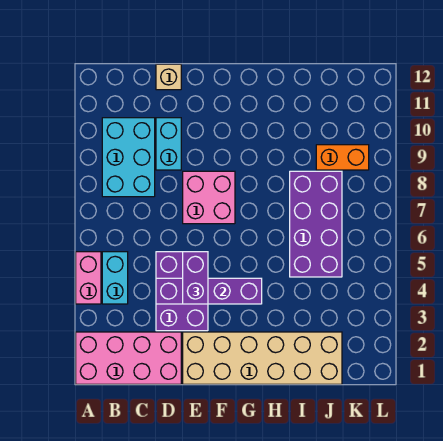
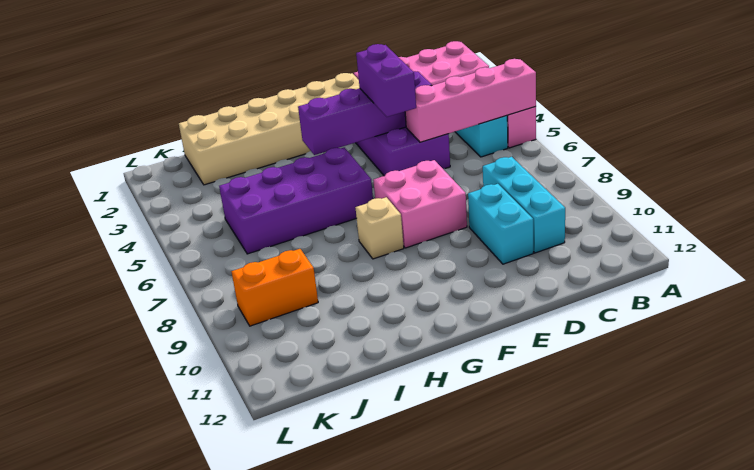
none -> pink brick A5:D5 level 2
cyan brick B8:C10 level 1 -> cyan brick C8:C10 level 1
tan brick D12 level 1 -> tan brick G8 level 1
purple brick I5:J8 level 1 -> purple brick G5:J6 level 1

